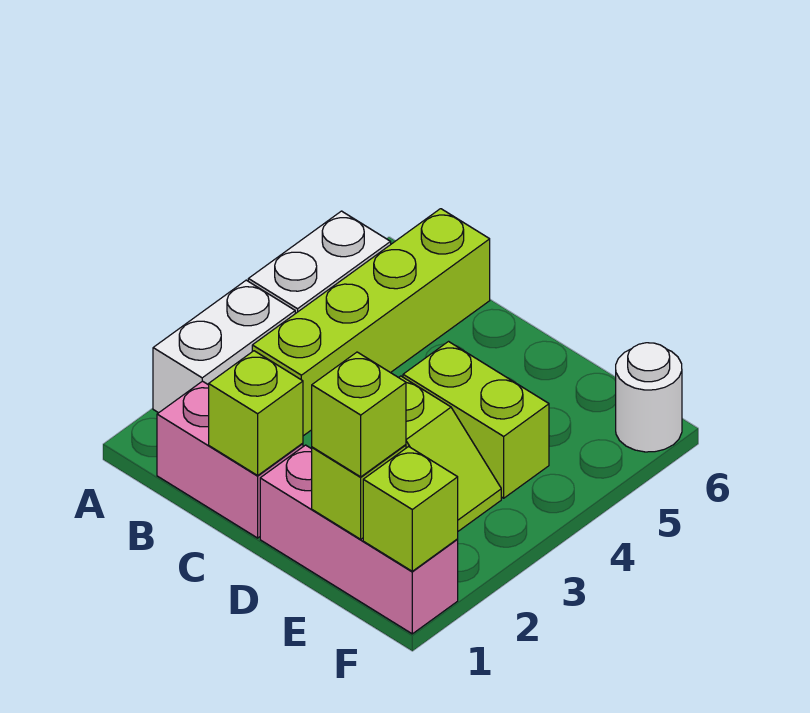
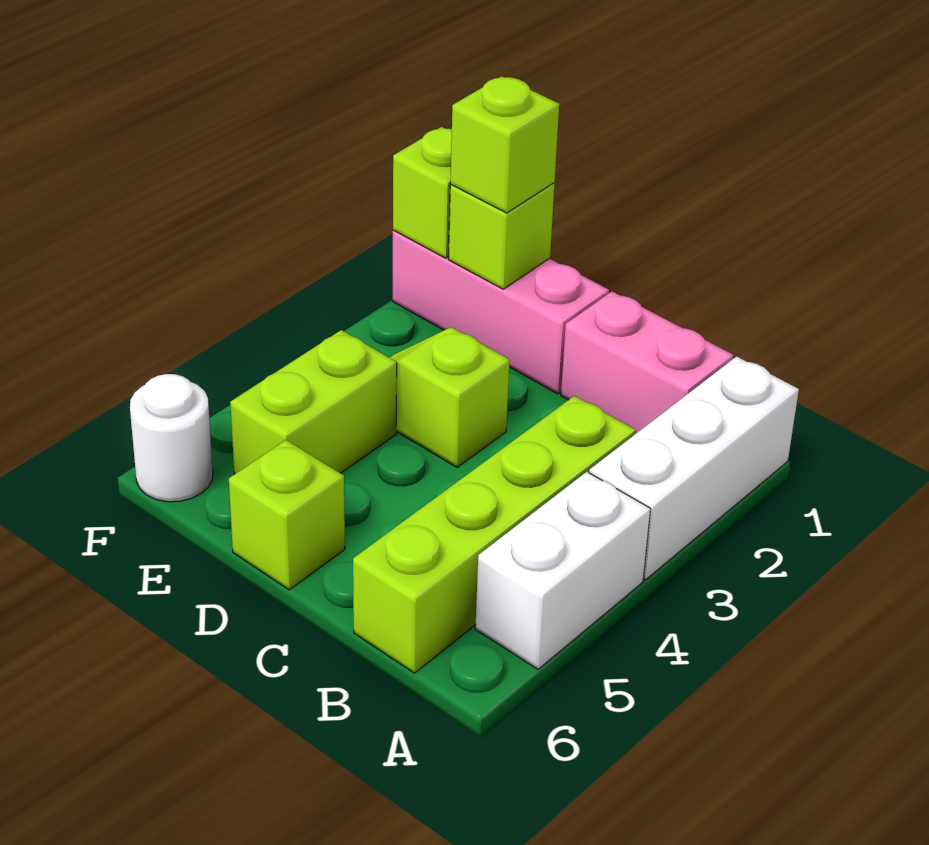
white brick A2:A3 level 1 -> white brick A1:A3 level 1
lime brick C1 level 2 -> lime brick D6 level 1
lime brick D4:E4 level 1 -> lime brick E4:E5 level 1

